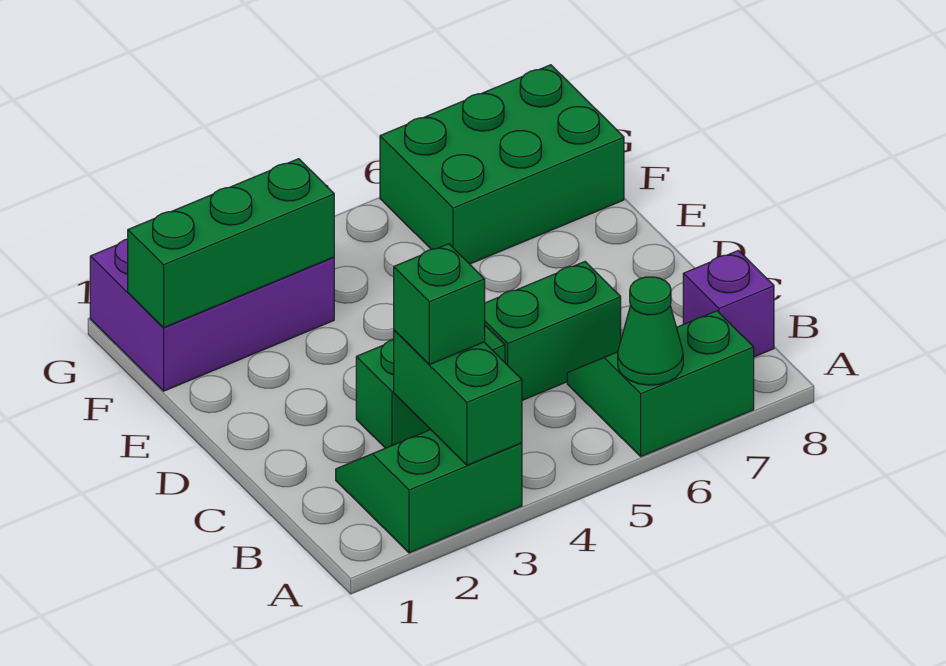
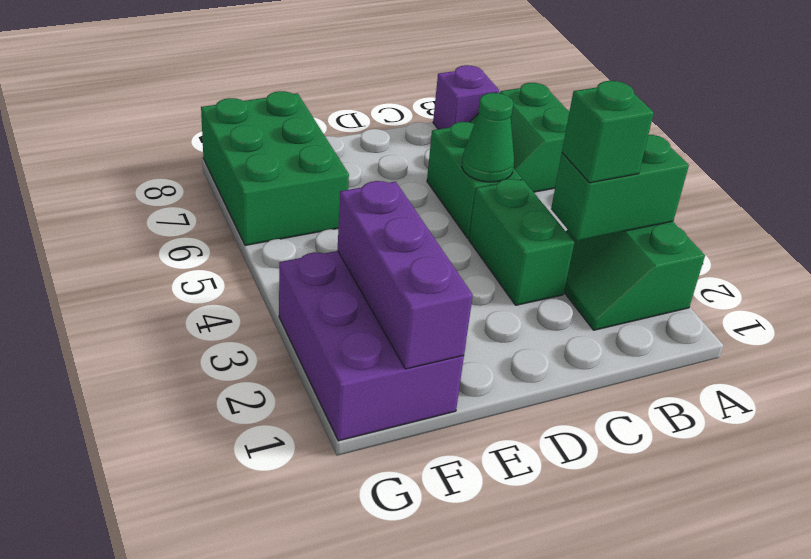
green cone A6 level 2 -> green cone C5 level 2
green brick F1:F3 level 2 -> purple brick F1:F3 level 2

